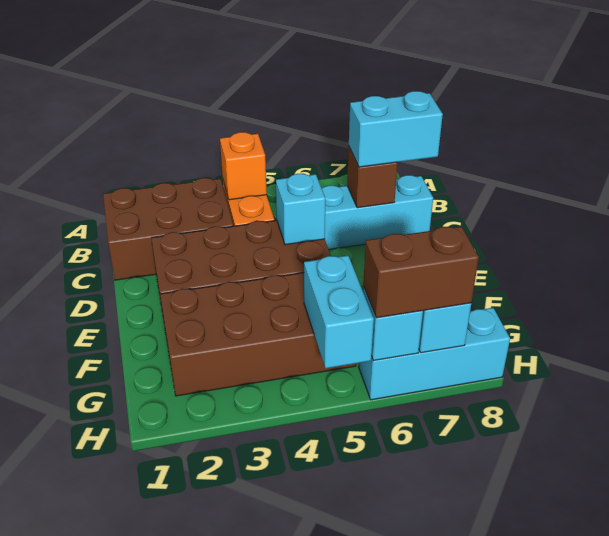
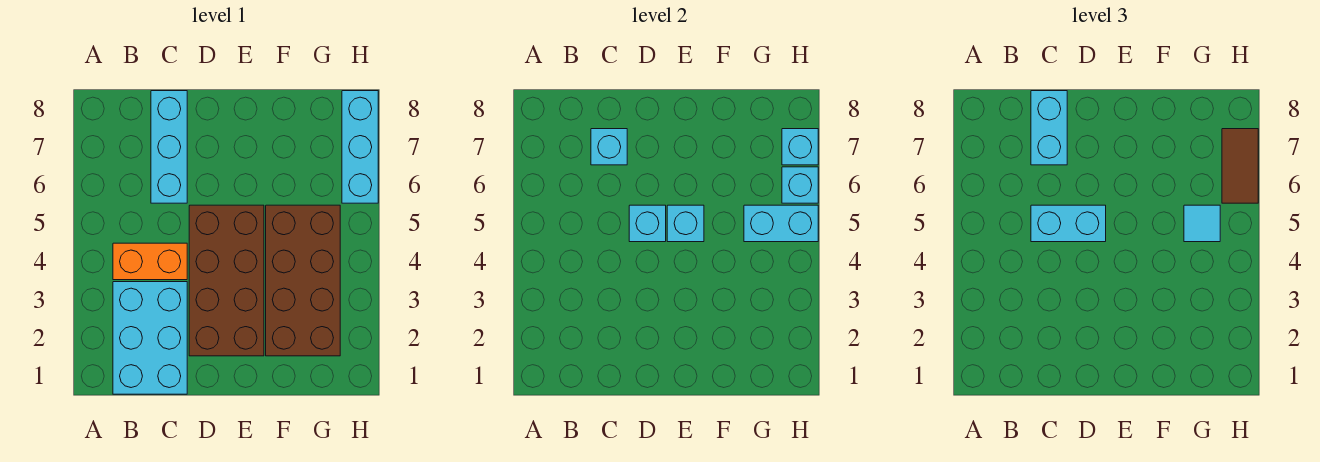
brown brick B1:C3 level 1 -> cyan brick B1:C3 level 1
orange brick B4 level 2 -> none
none -> cyan brick C5:D5 level 3
brown brick C7 level 2 -> cyan brick C7 level 2
none -> cyan brick E5 level 2
none -> cyan tile G5 level 3
brown brick H6:H7 level 3 -> brown tile H6:H7 level 3

